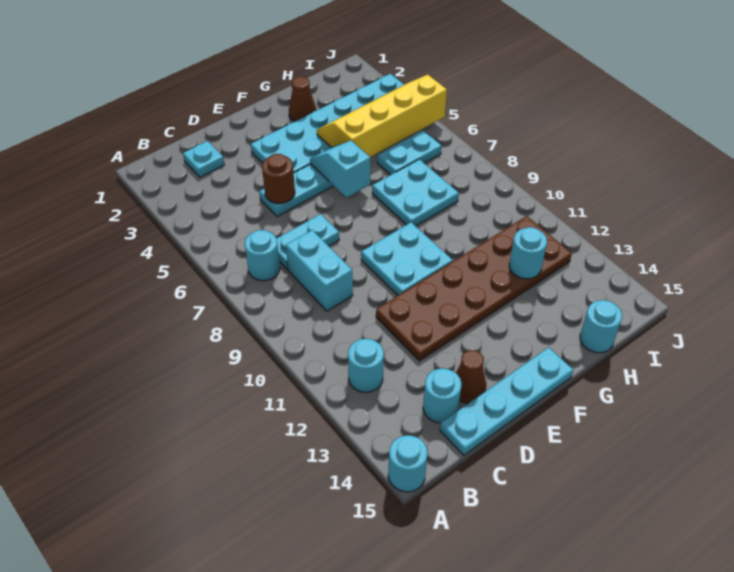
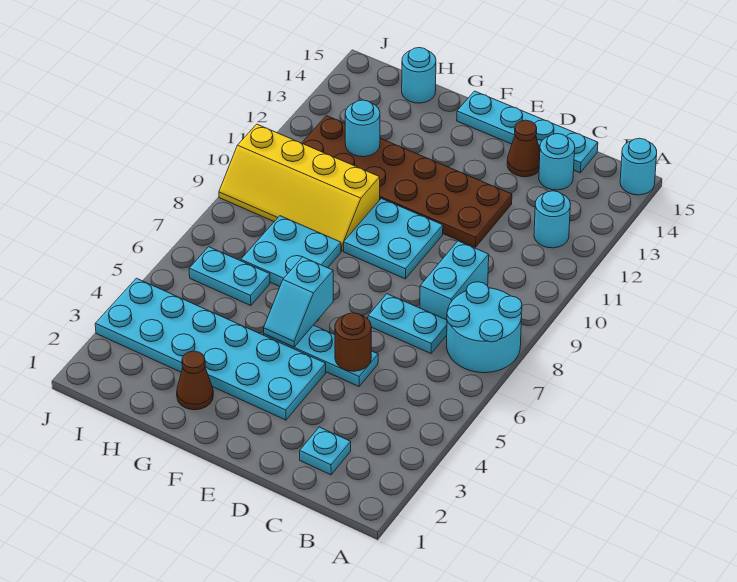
cyan round brick B7 level 1 -> cyan round brick A7:B8 level 1
yellow slope G4:J5 level 2 top 5 -> yellow slope G9:J10 level 1 top 10

